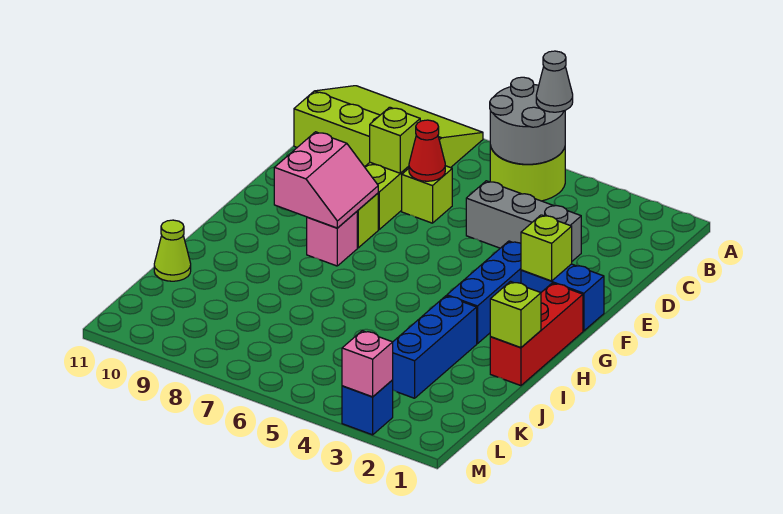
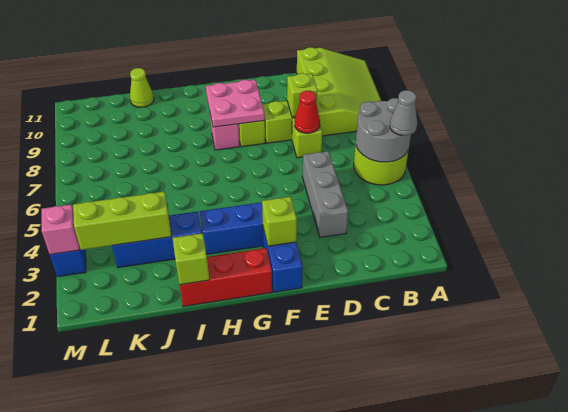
pink slope F8:G9 level 2 top 9 -> pink plate F8:G9 level 2
none -> lime brick J3:L3 level 2

